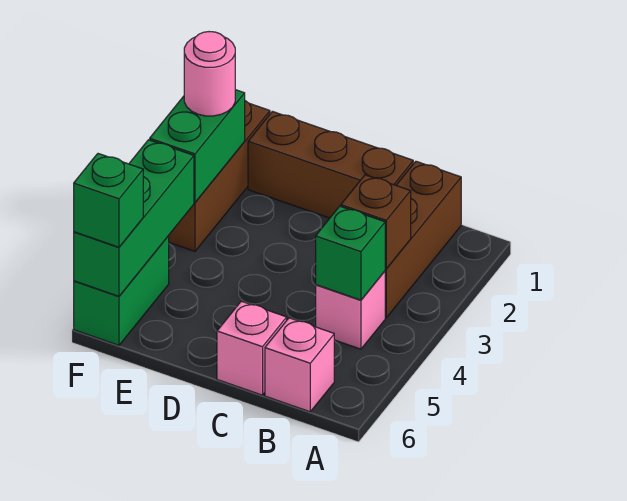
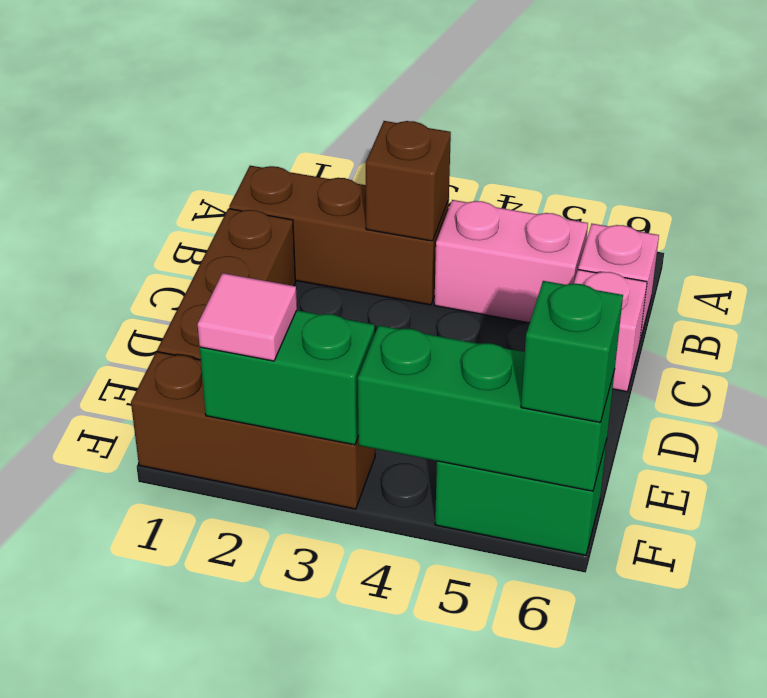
pink brick B4 level 1 -> pink brick B4:B5 level 1
green brick B4 level 2 -> none
pink round brick F2 level 3 -> pink tile F2 level 3

